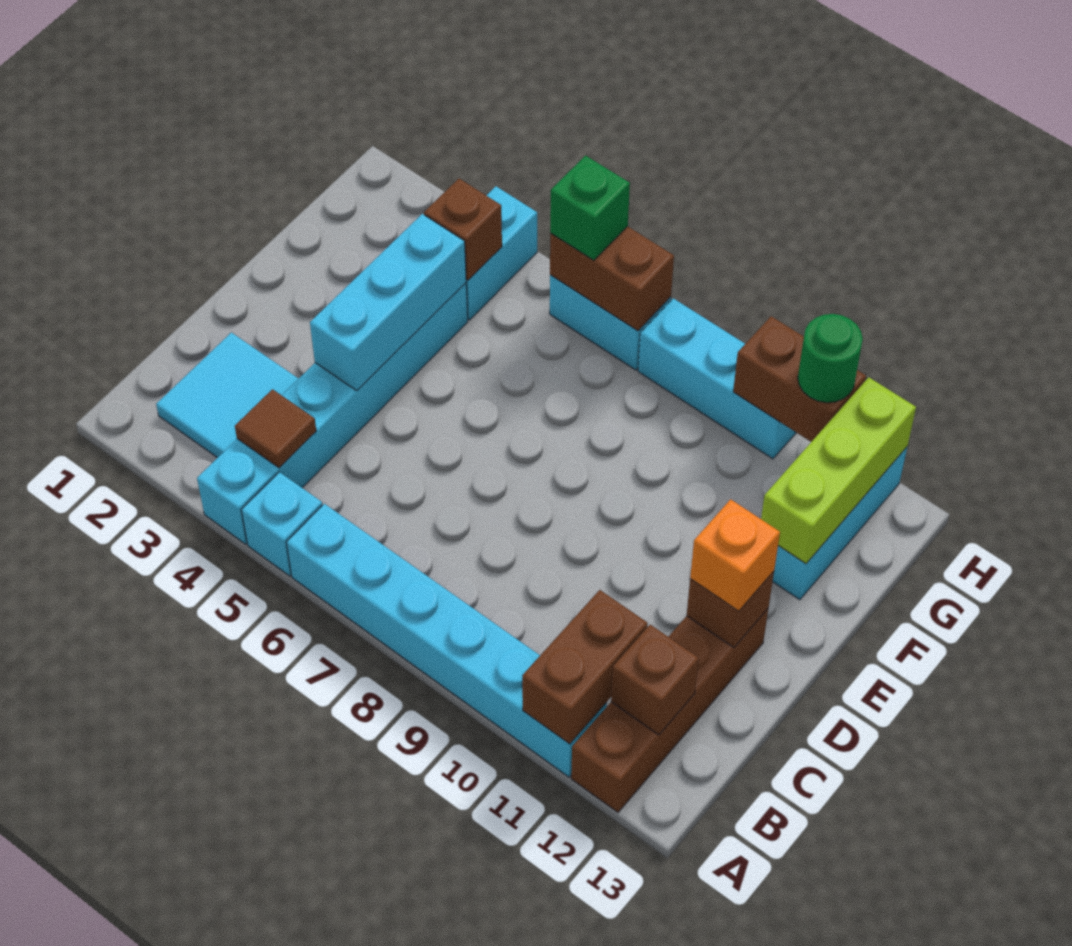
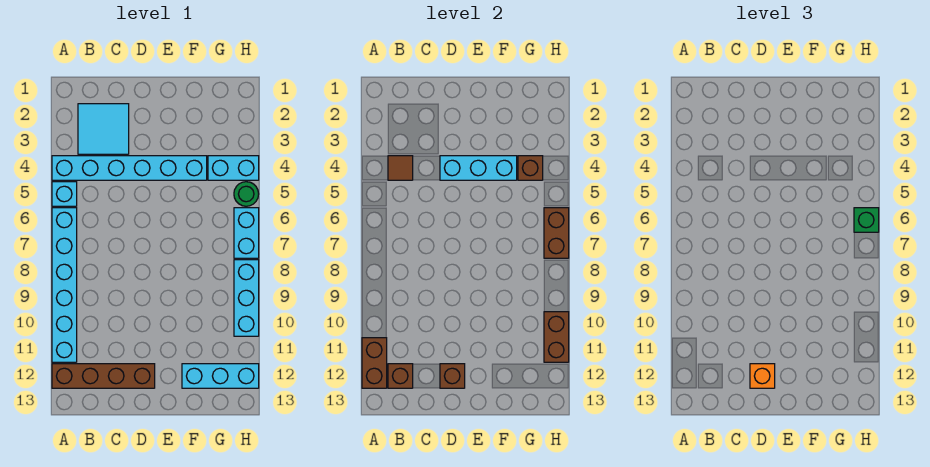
brown brick A11:B11 level 2 -> brown brick A11:A12 level 2
lime brick F12:H12 level 2 -> none
green round brick H11 level 3 -> green round brick H5 level 1

